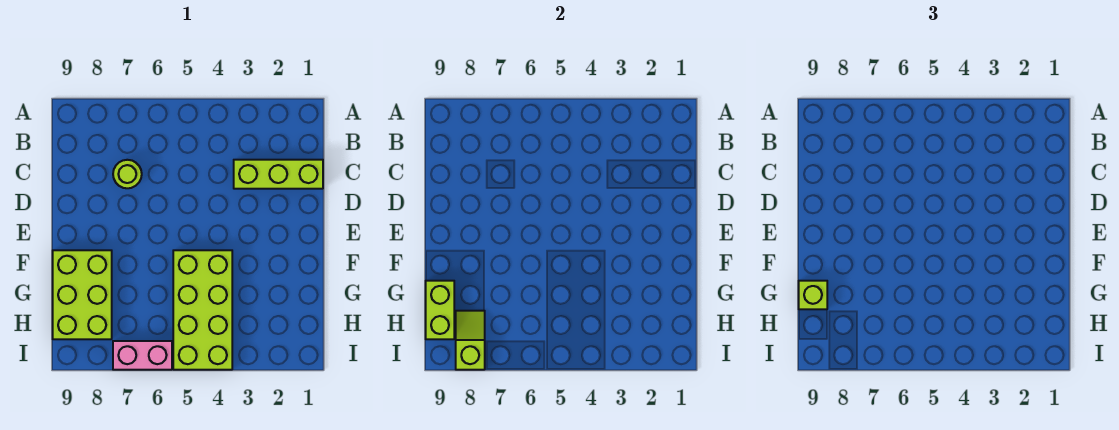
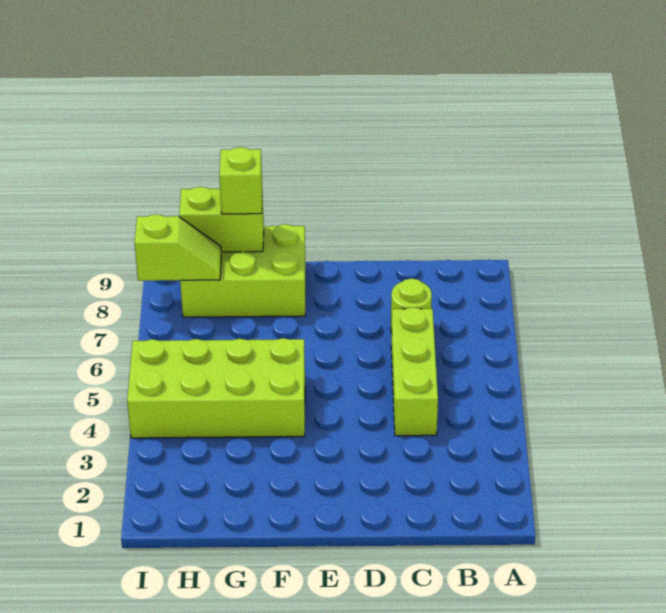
lime brick C1:C3 level 1 -> lime brick C4:C6 level 1
pink brick I6:I7 level 1 -> none

